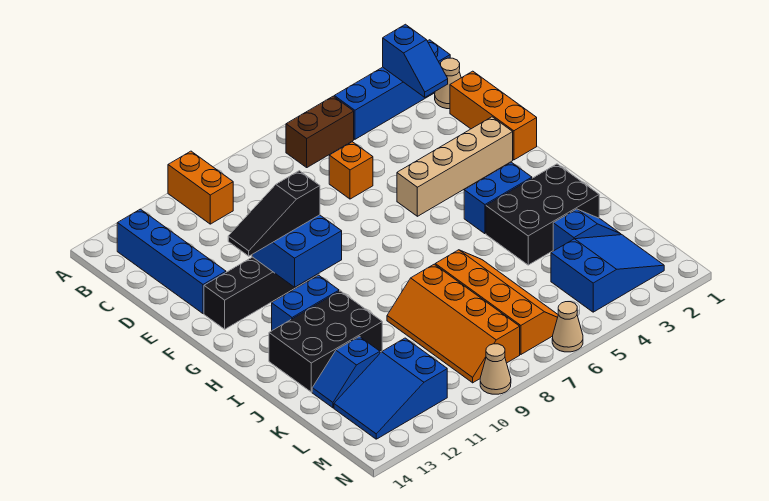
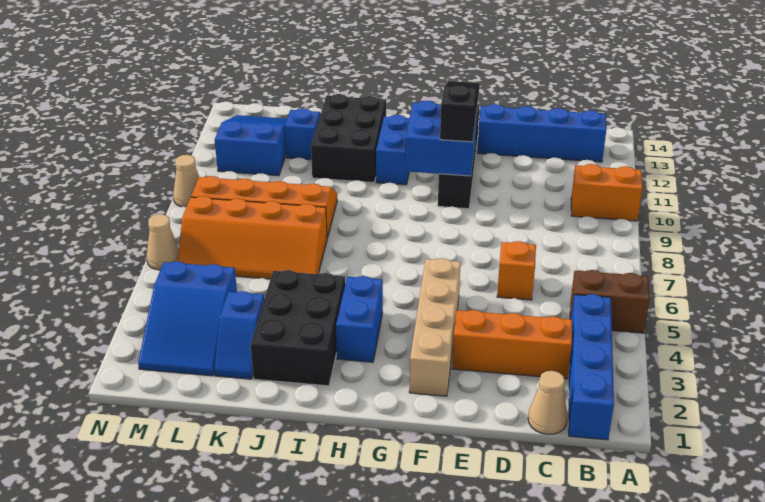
blue slope B2:C2 level 2 top B -> none
brown brick B5:B6 level 1 -> brown brick A5:B5 level 1
orange brick D1:F1 level 1 -> orange brick C3:E3 level 1

